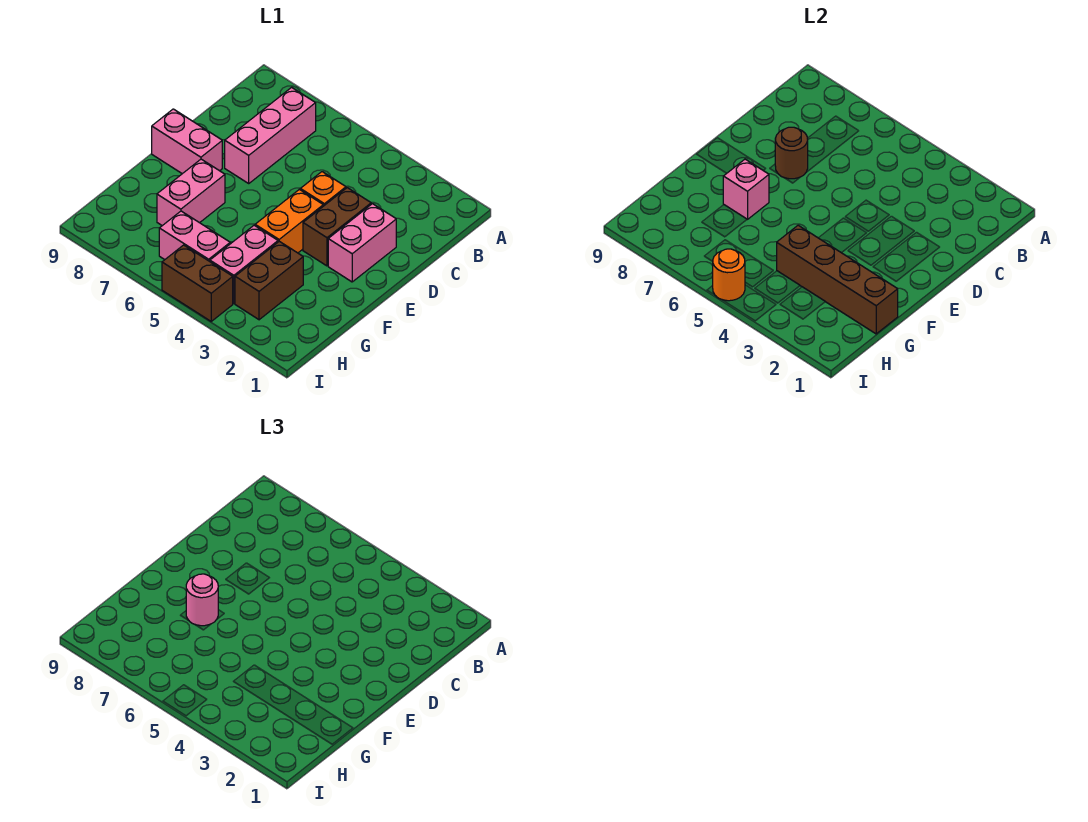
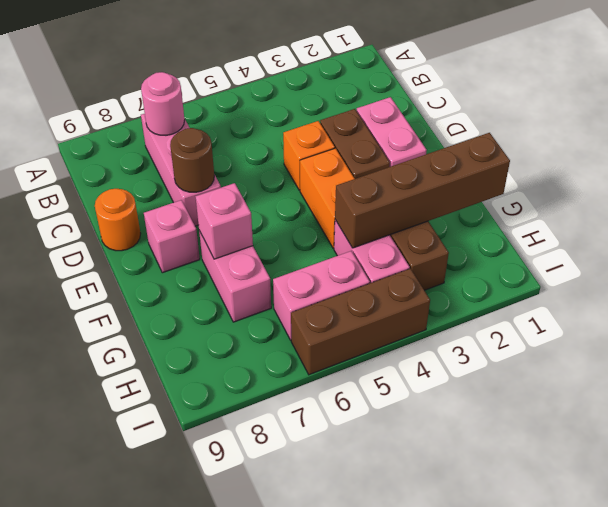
pink brick E8:E9 level 1 -> pink brick E8 level 1
pink round brick F7 level 3 -> pink round brick B7 level 2
brown brick I4:I5 level 1 -> brown brick I4:I6 level 1
orange round brick I5 level 2 -> orange round brick D9 level 1

